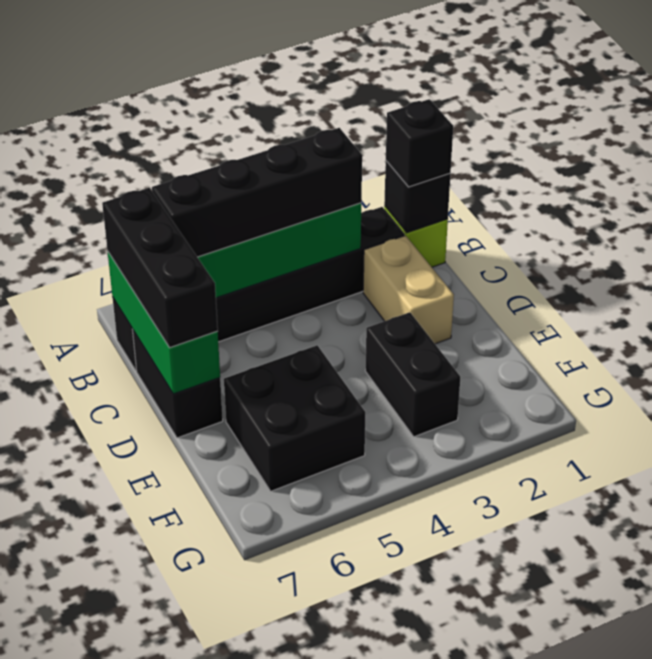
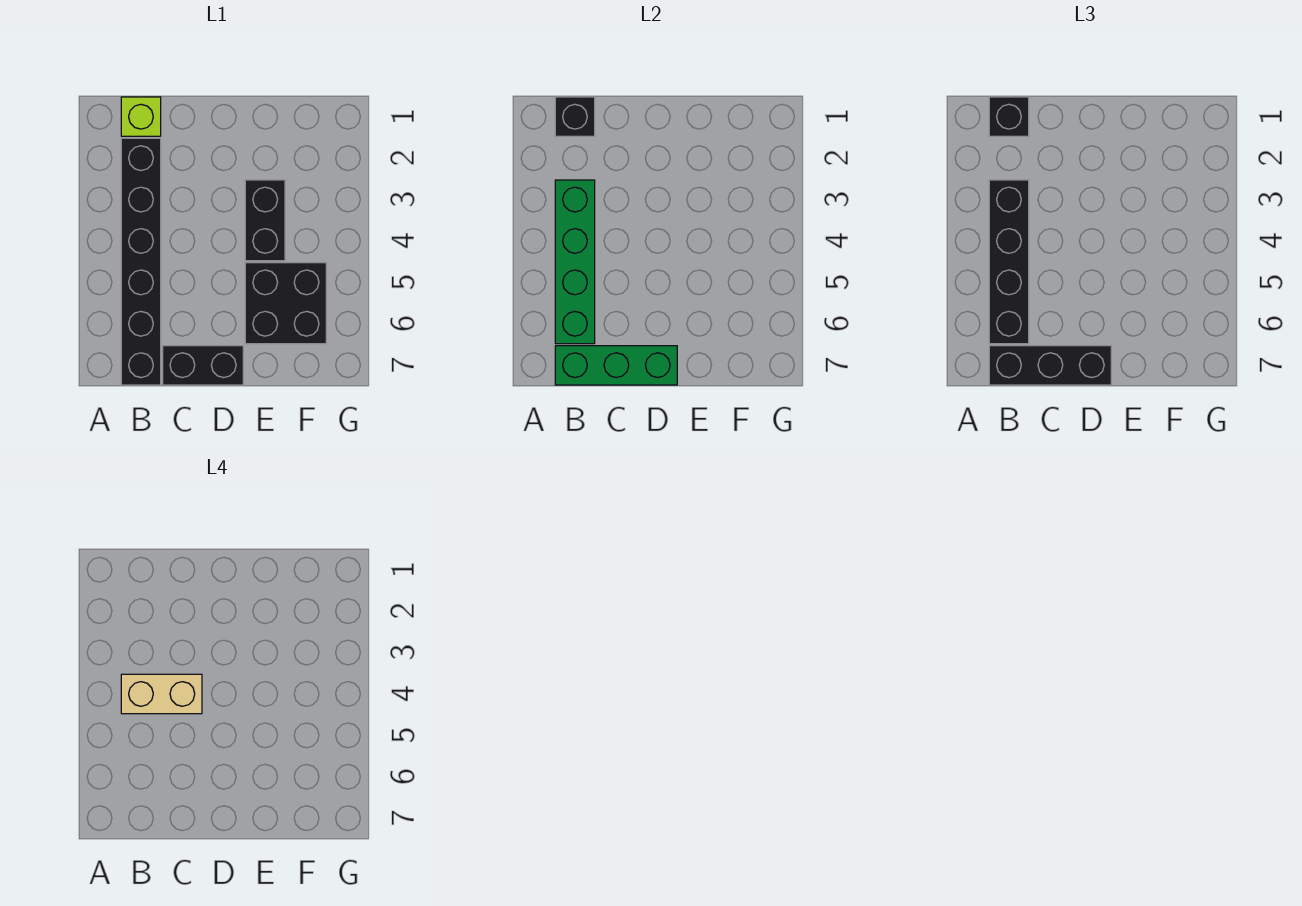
tan brick C2:D2 level 1 -> tan brick B4:C4 level 4
black brick E3:F3 level 1 -> black brick E3:E4 level 1

